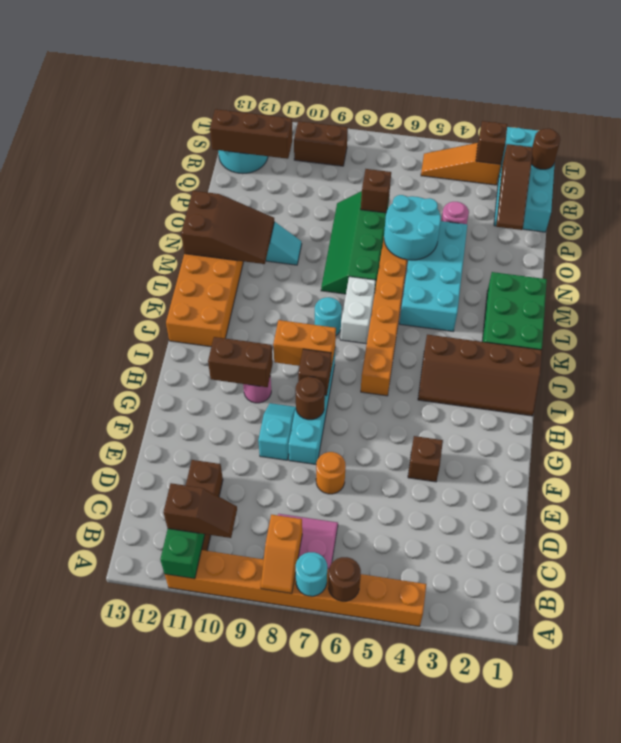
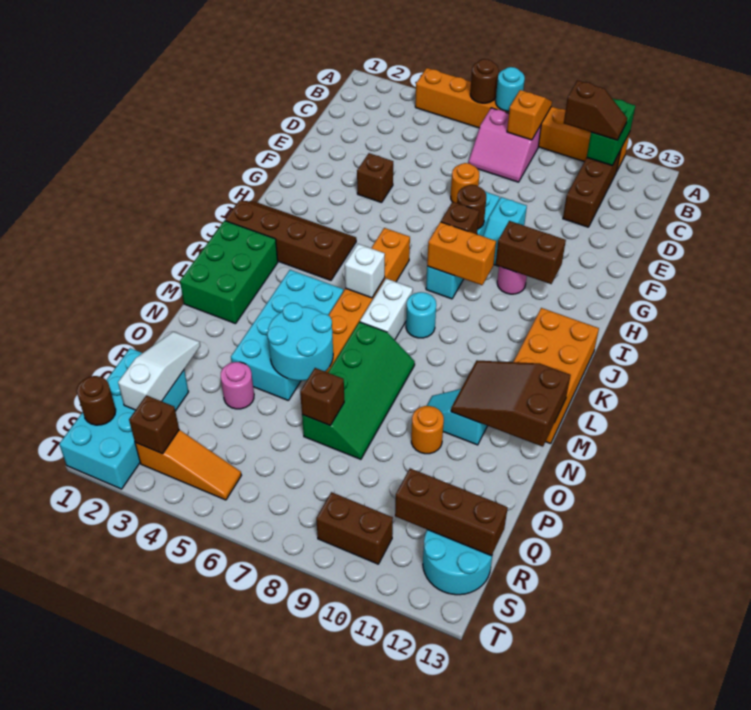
brown slope B10:B11 level 3 top 11 -> brown slope B10:B11 level 3 top 10
none -> white brick K6 level 2
none -> orange round brick O10 level 1
brown slope P2:R2 level 2 top R -> white slope P2:R2 level 2 top R

